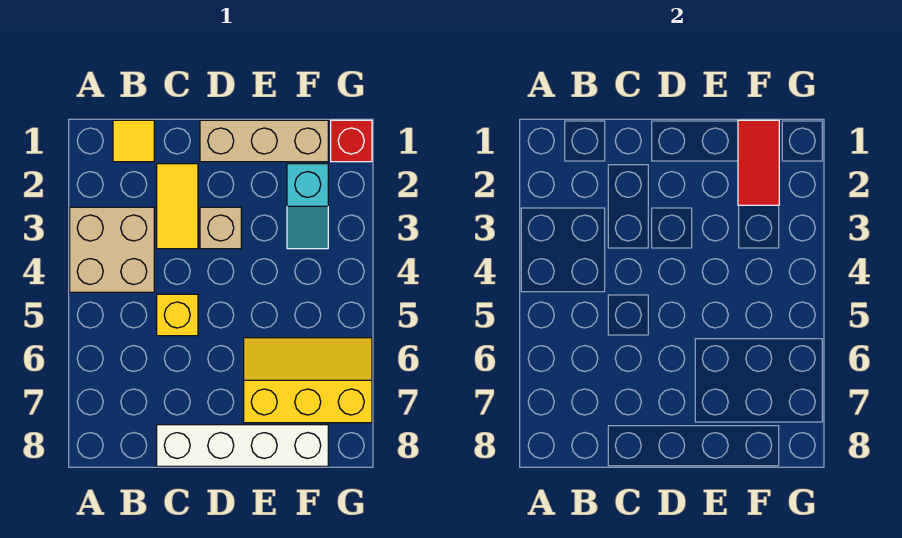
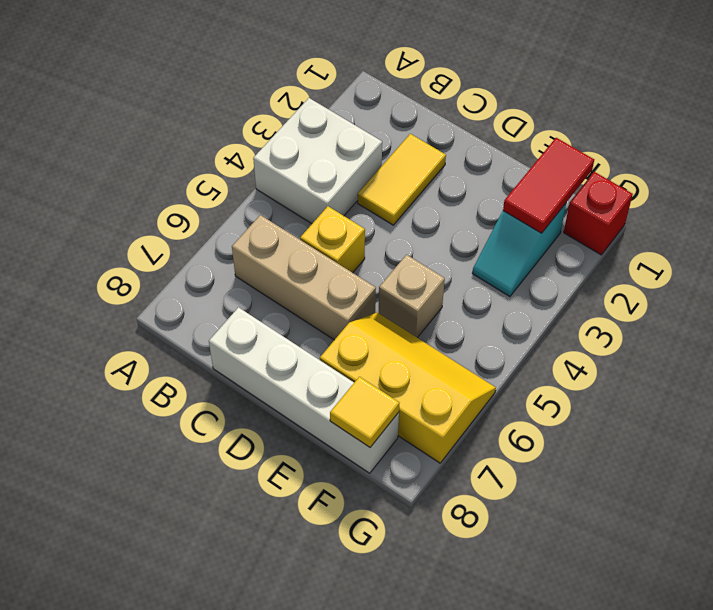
tan brick A3:B4 level 1 -> white brick A3:B4 level 1
yellow tile B1 level 1 -> yellow tile F8 level 2
tan brick D1:F1 level 1 -> tan brick B6:D6 level 1
tan brick D3 level 1 -> tan brick E5 level 1

